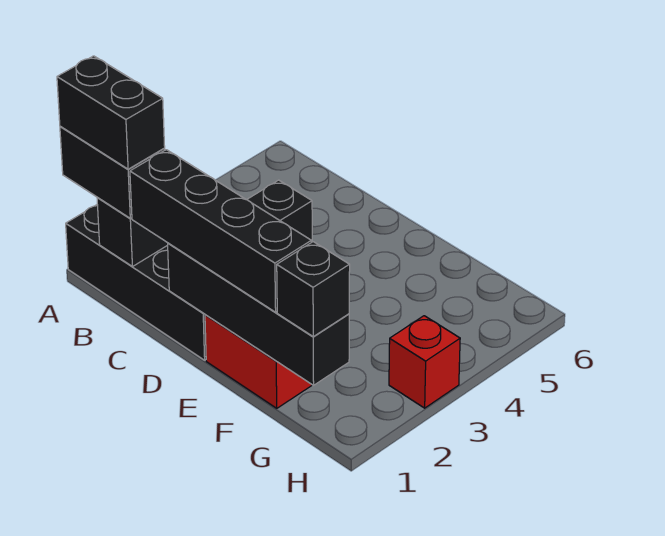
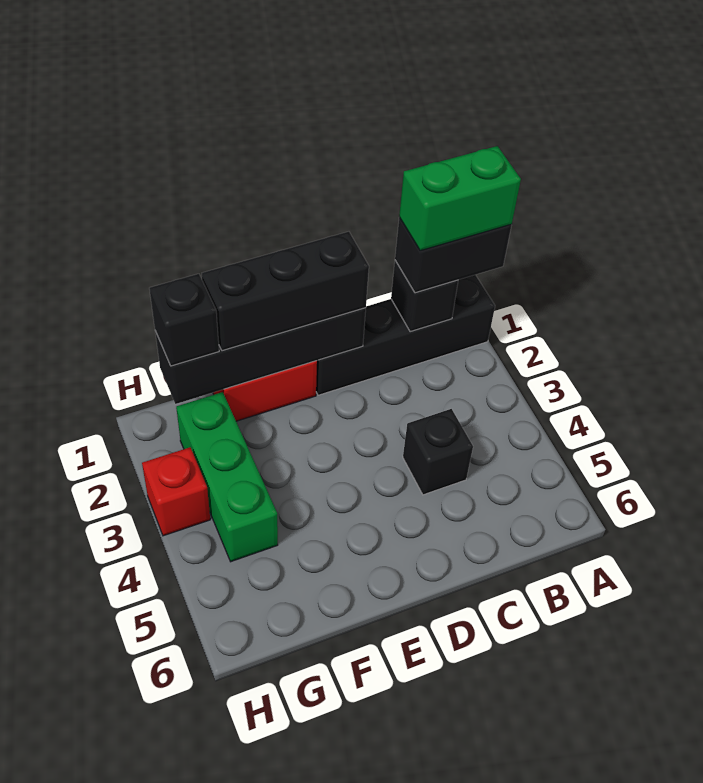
black brick A1:B1 level 4 -> green brick A1:B1 level 4
black brick C1:F1 level 3 -> black brick D1:F1 level 3
none -> green brick G2:G4 level 1

